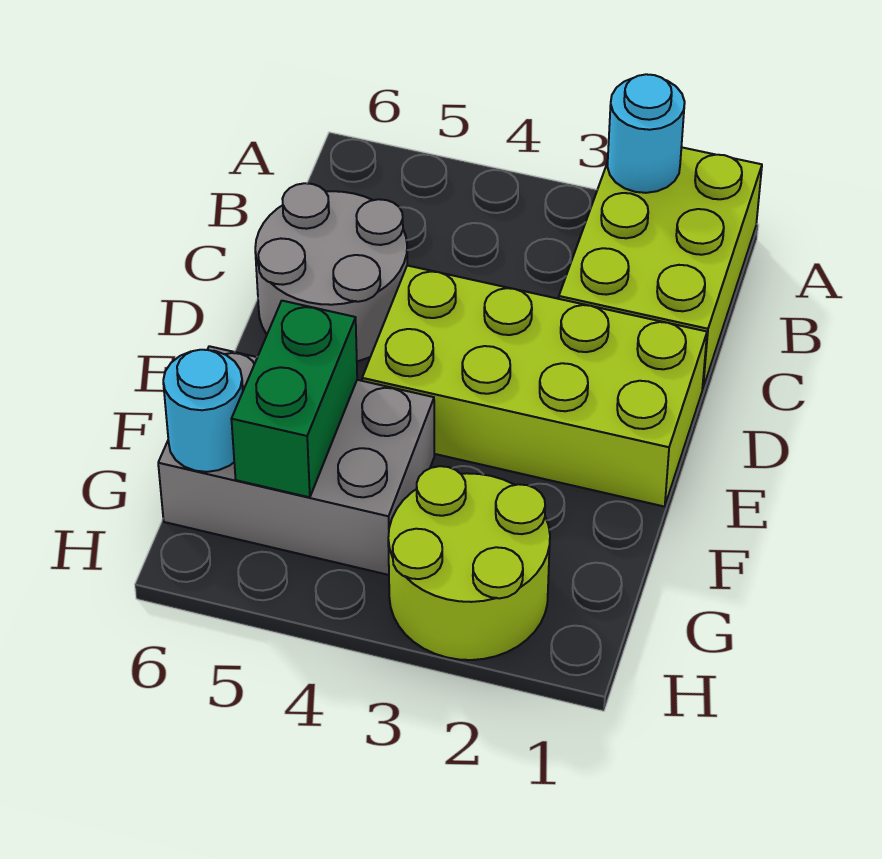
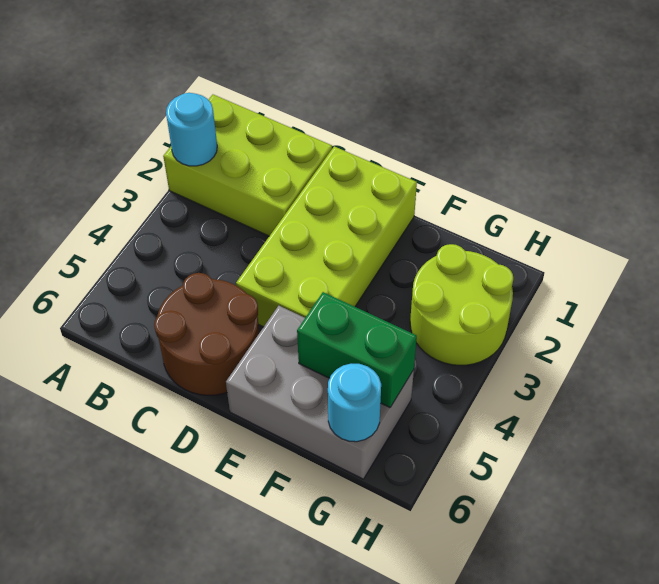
grey round brick C5:D6 level 1 -> brown round brick C5:D6 level 1
grey brick F4:G6 level 1 -> grey brick E5:G6 level 1

